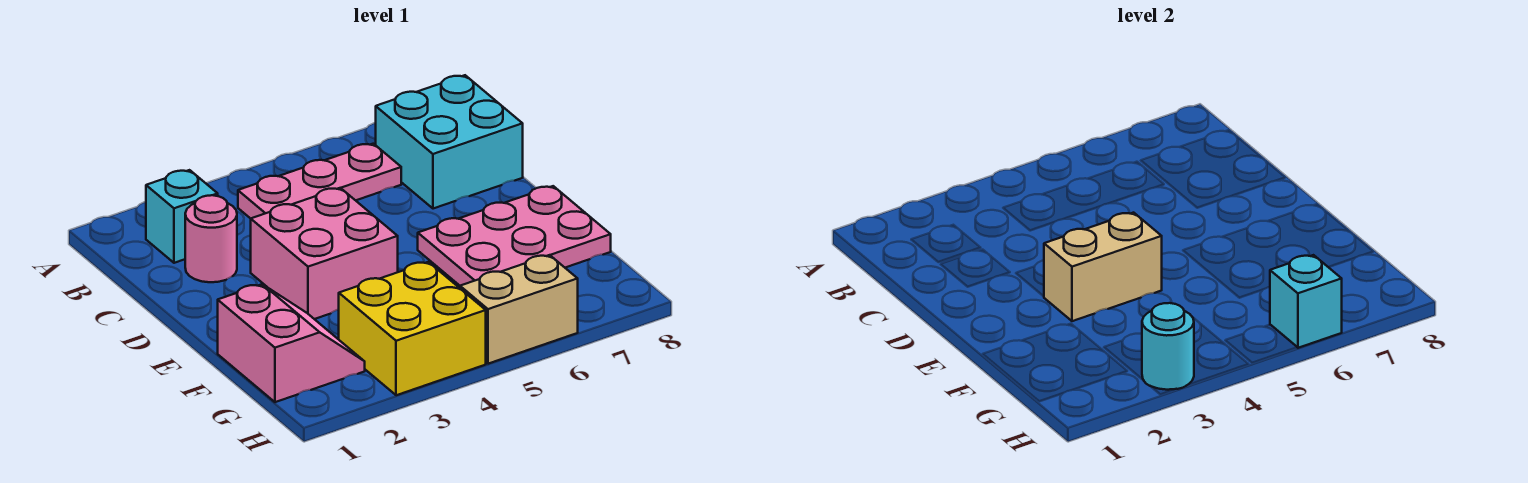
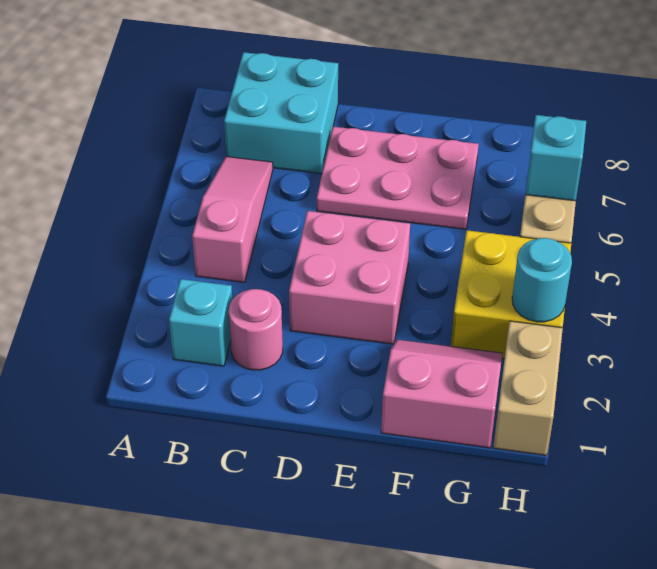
pink plate B4:B6 level 1 -> pink slope B4:B6 level 1 top 4
tan brick E3:E4 level 2 -> tan brick H1:H2 level 1
pink plate E6:F8 level 1 -> pink plate D6:F7 level 1

